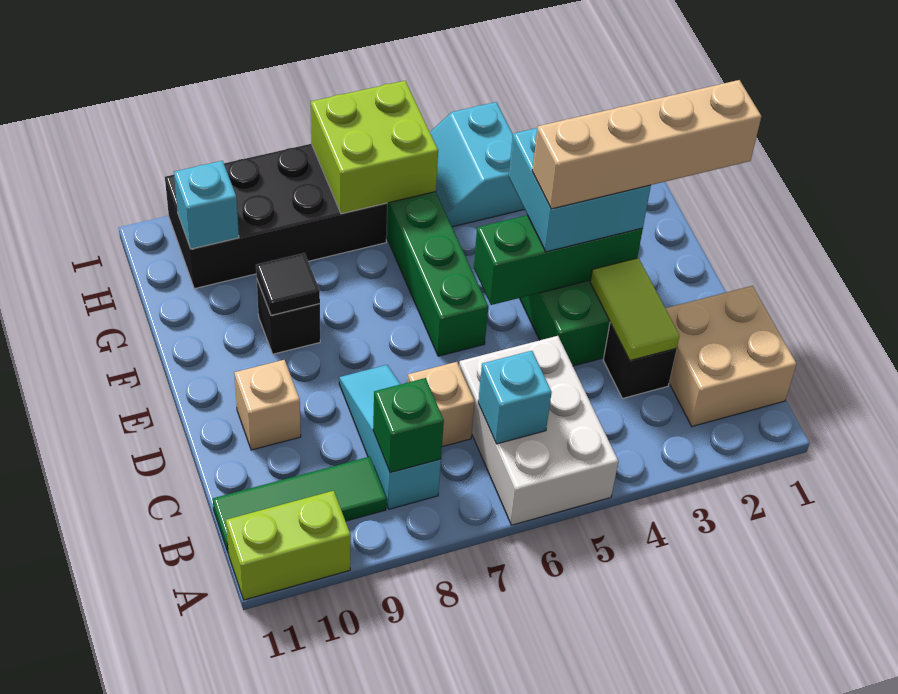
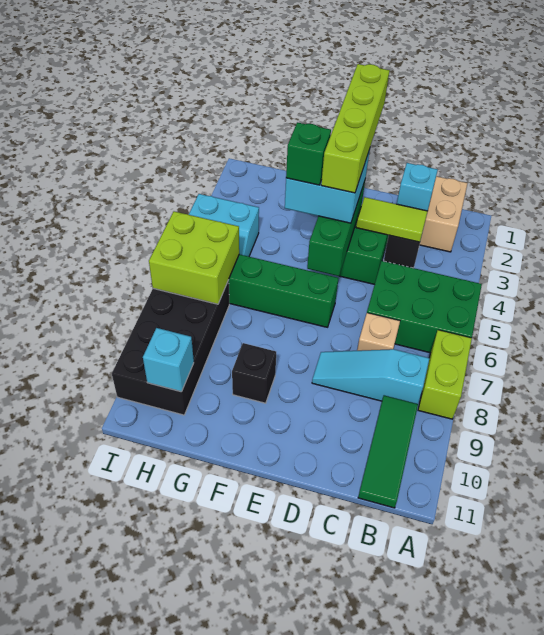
white brick A5:C6 level 1 -> green brick A5:C6 level 1
lime brick A10:A11 level 1 -> lime brick A7:A8 level 1
cyan brick B6 level 2 -> cyan brick C2 level 2
green brick B8 level 2 -> green brick F4 level 4
tan brick D10 level 1 -> none
tan brick E1:E4 level 4 -> lime brick E1:E4 level 4
black tile F9 level 2 -> none

